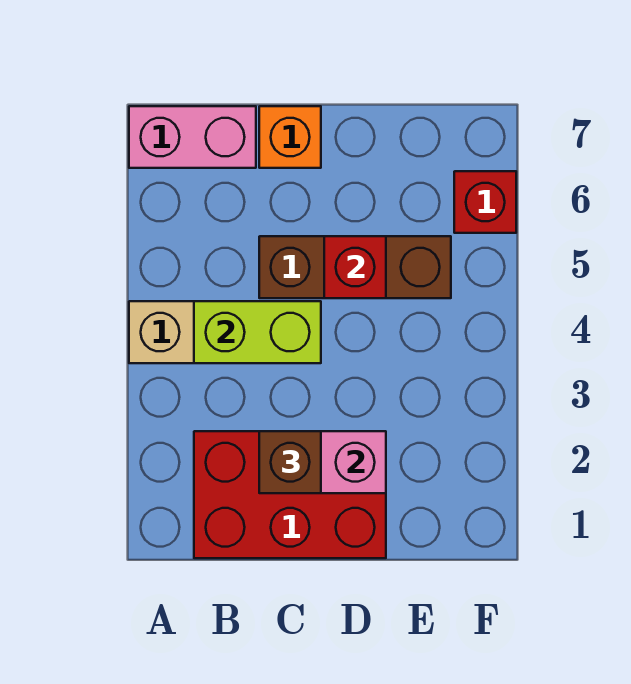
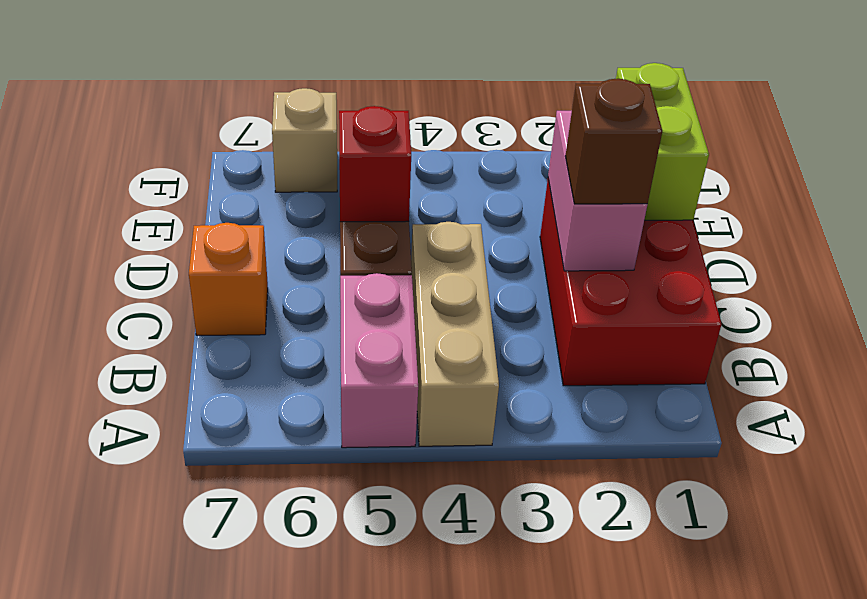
pink brick A7:B7 level 1 -> pink brick A5:B5 level 1
lime brick B4:C4 level 2 -> lime brick D1:E1 level 2
red brick F6 level 1 -> tan brick F6 level 1

